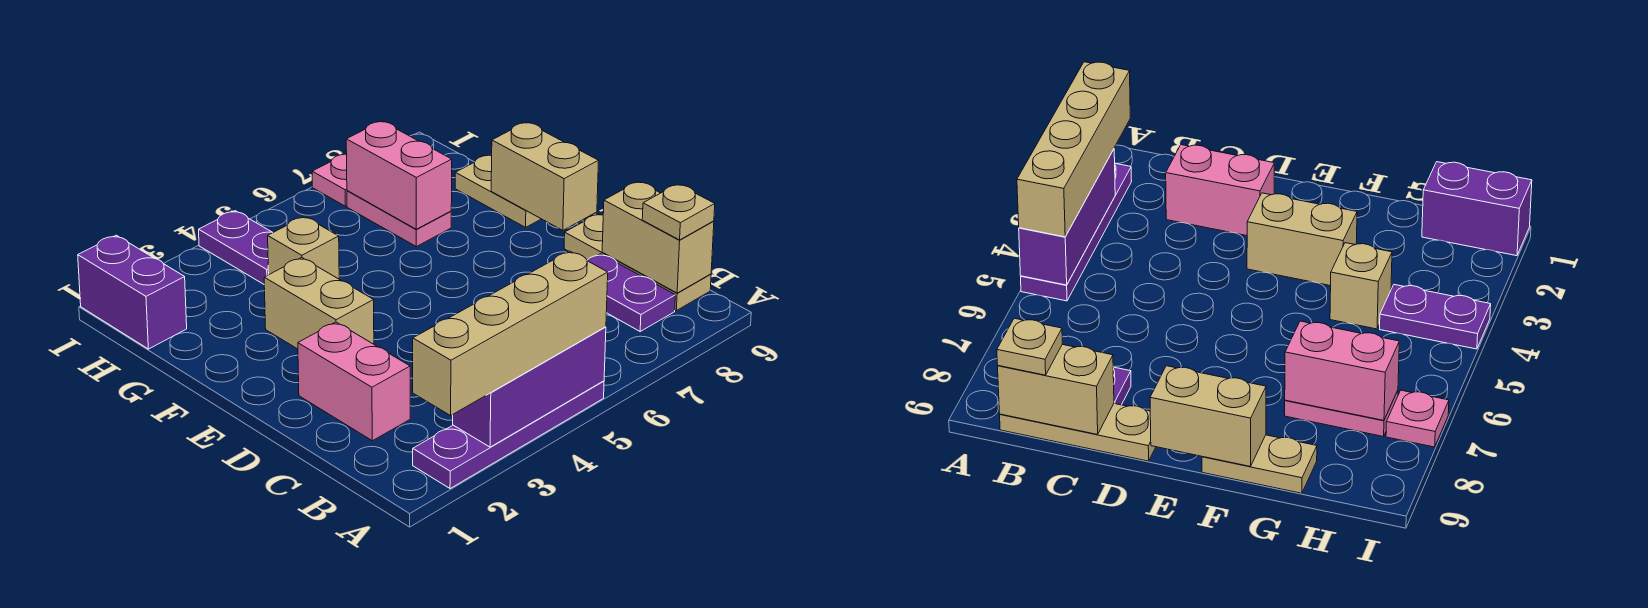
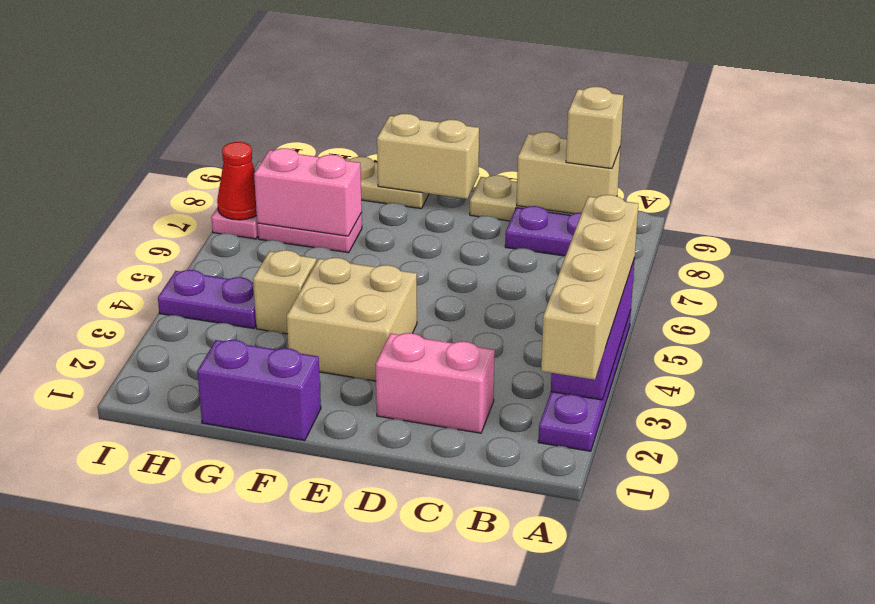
tan plate B9 level 3 -> tan brick B9 level 3
tan brick E3:F3 level 1 -> tan brick E3:F4 level 1
purple brick H1:I1 level 1 -> purple brick F1:G1 level 1
none -> red cone I7 level 2

